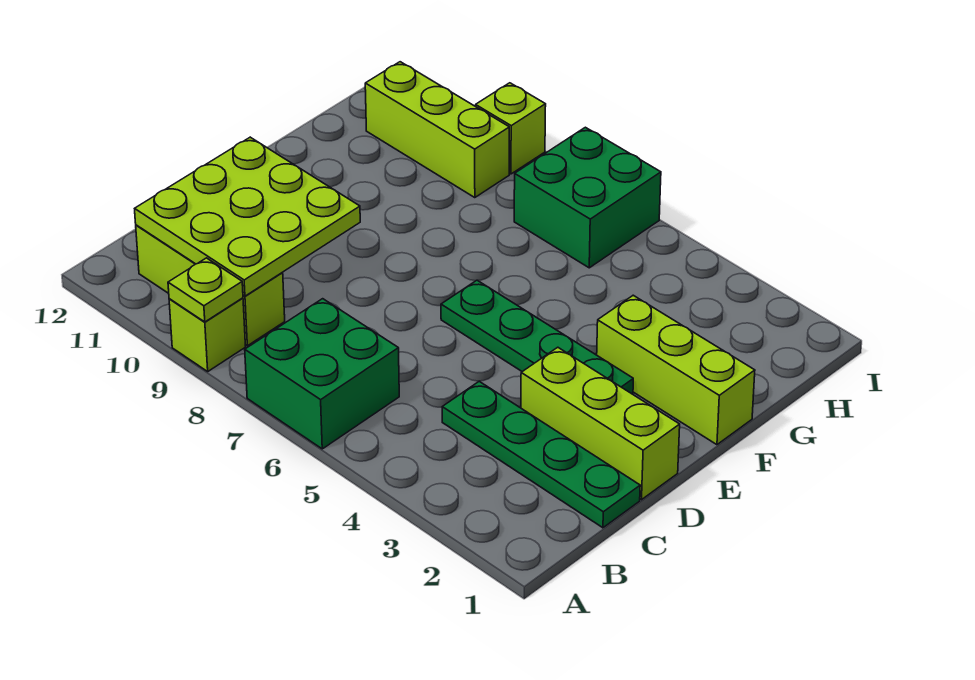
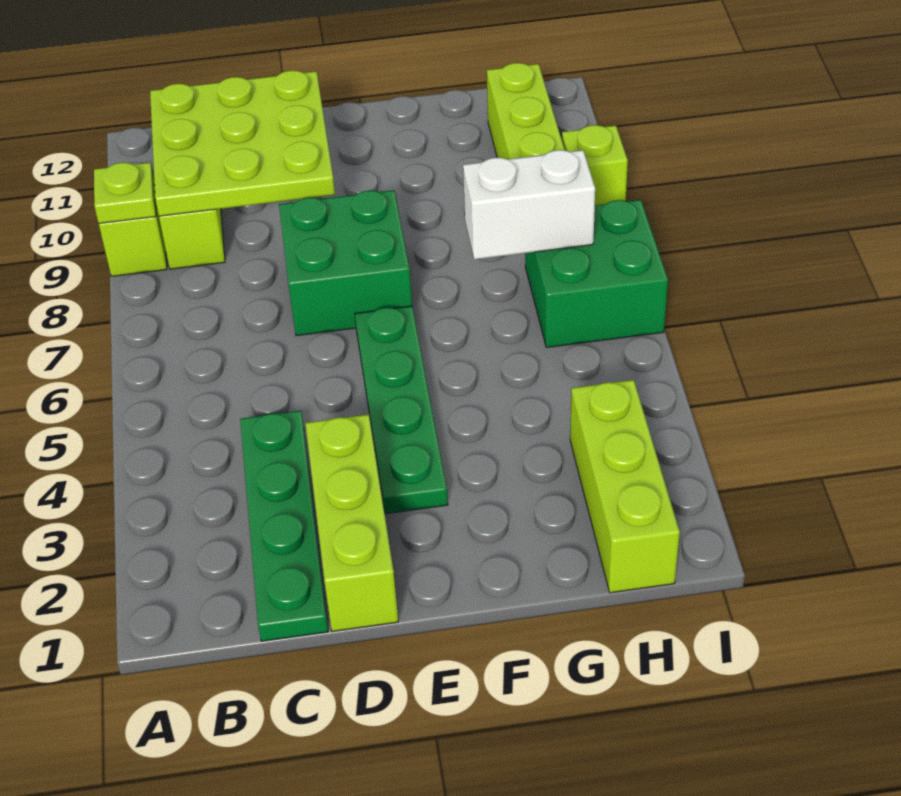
green brick A6:B7 level 1 -> green brick D7:E8 level 1
lime brick F1:F3 level 1 -> lime brick H1:H3 level 1
none -> white brick G7:H7 level 2

